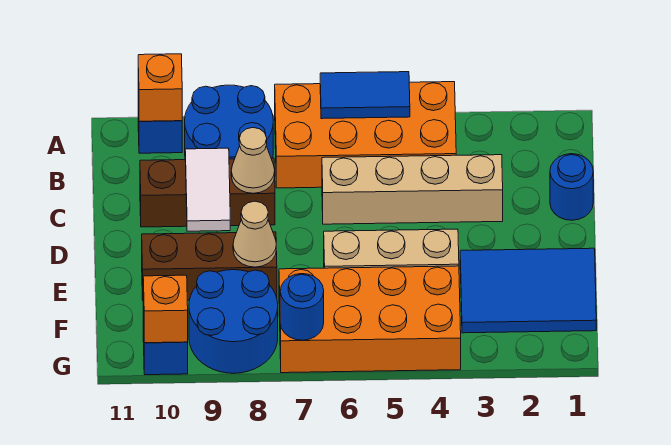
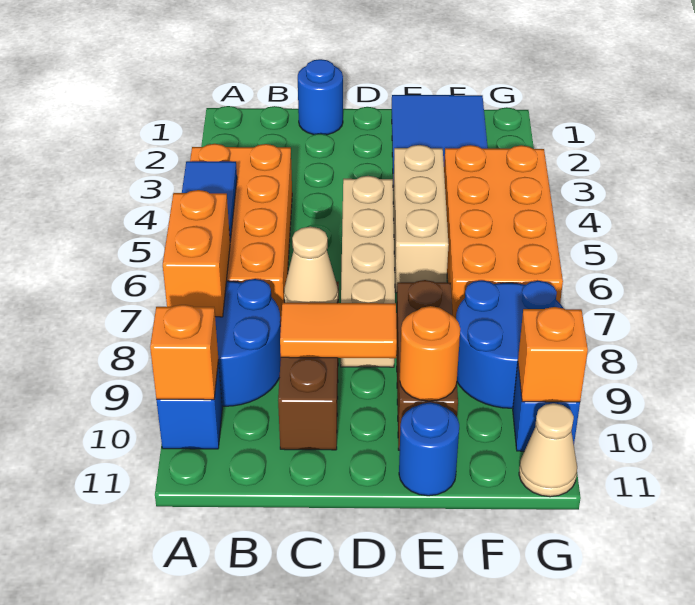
none -> orange brick A7:A8 level 2
tan brick C3:C6 level 1 -> tan brick D5:D8 level 1
white tile C9:D9 level 2 -> orange tile C9:D9 level 2
tan cone E8 level 2 -> tan cone G11 level 1
none -> orange round brick E10 level 2
blue round brick G7 level 2 -> blue round brick E11 level 1

